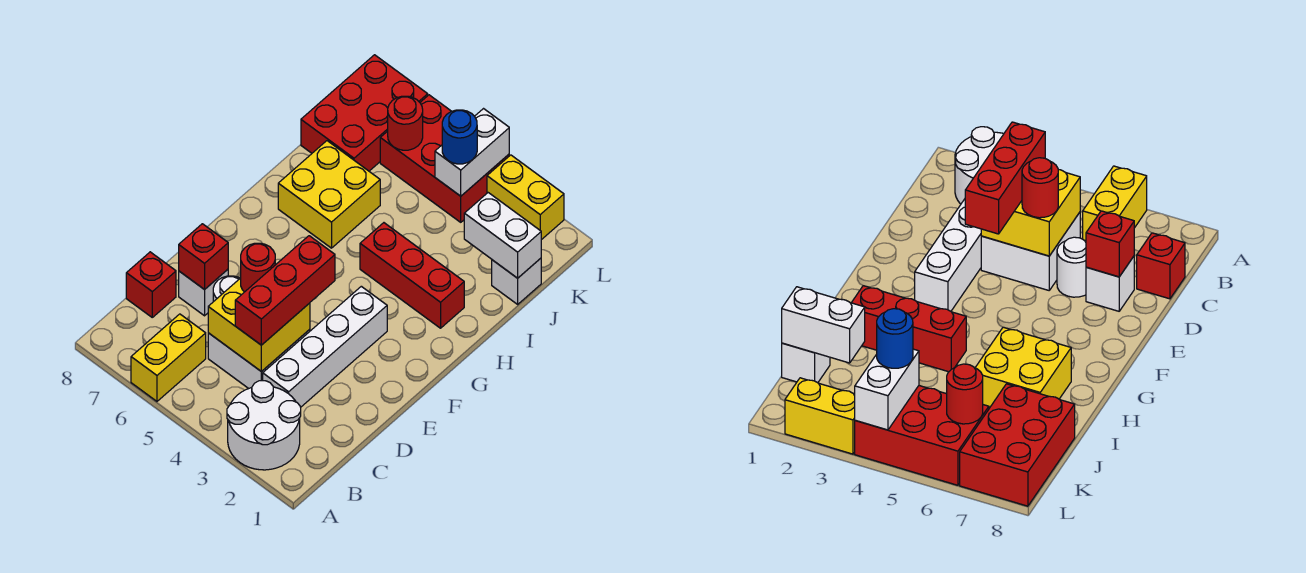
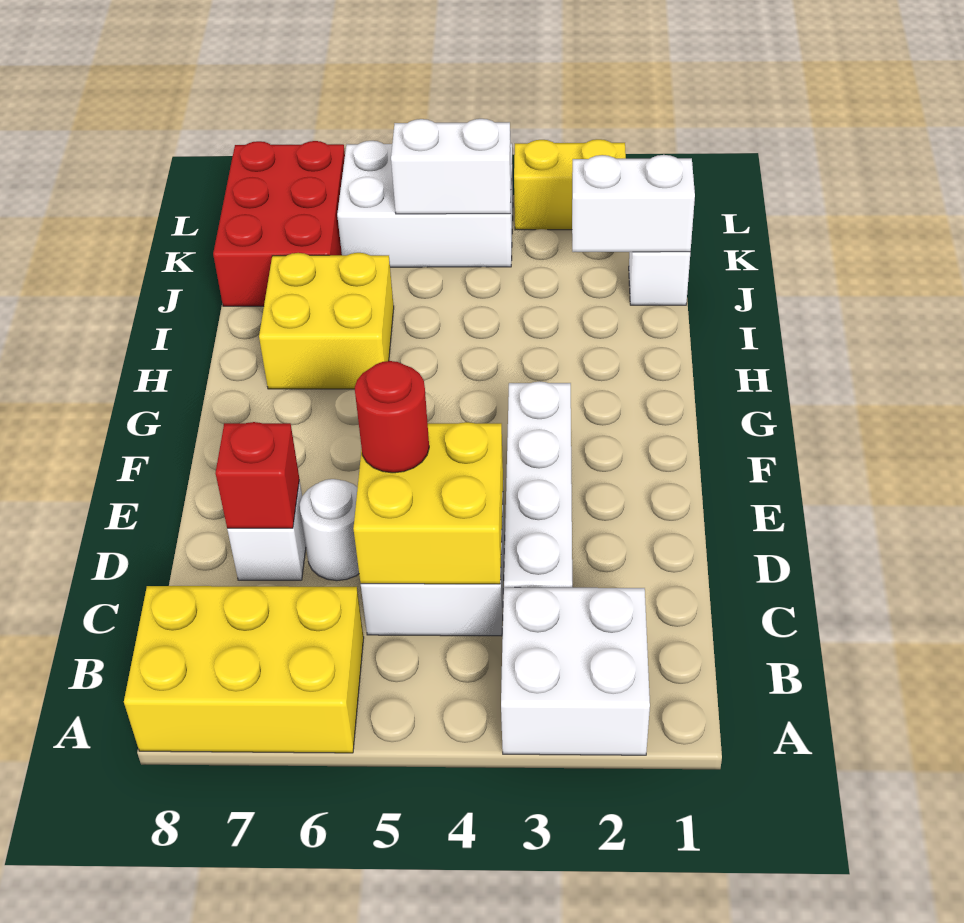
white round brick A2:B3 level 1 -> white brick A2:B3 level 1
yellow brick A6:B6 level 1 -> yellow brick A6:B8 level 1
red brick C4:E4 level 3 -> none
red brick C8 level 1 -> none
red brick H2:H4 level 1 -> none
red brick K4:L6 level 1 -> white brick K4:L6 level 1
white brick K4:L4 level 2 -> white brick K4:K5 level 2
blue round brick K4 level 3 -> none
red round brick K6 level 2 -> none

